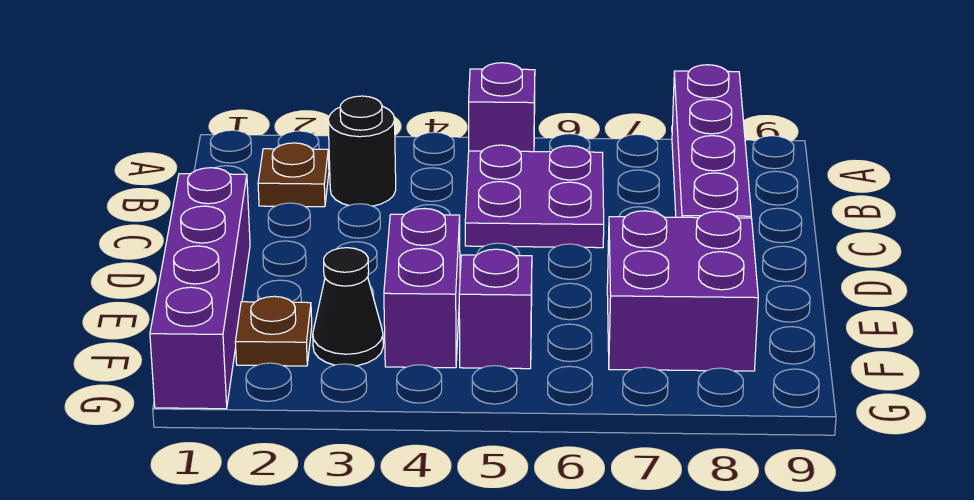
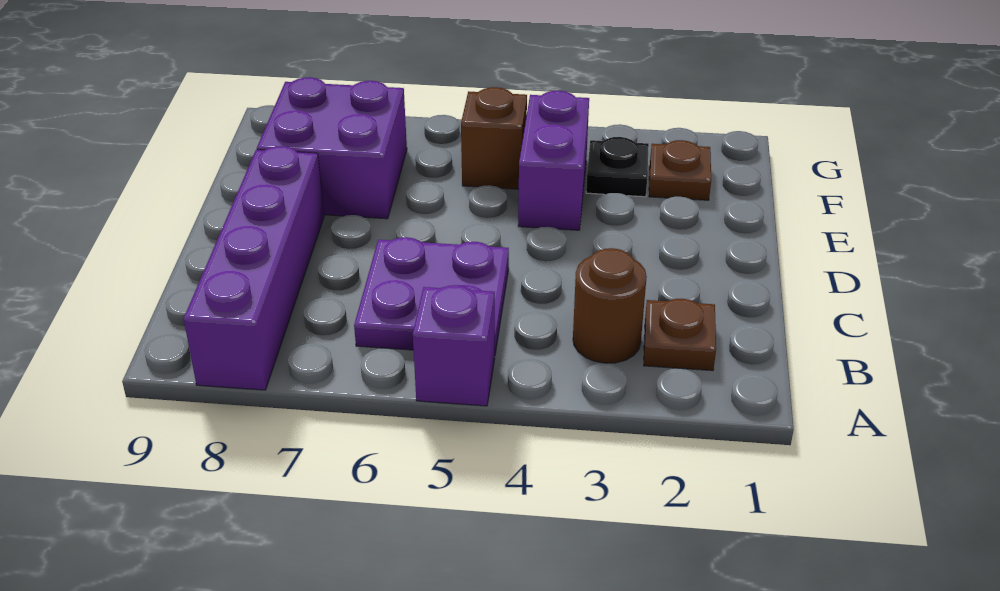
black round brick B3 level 1 -> brown round brick B3 level 1
purple brick D1:G1 level 1 -> none
black cone F3 level 1 -> black plate F3 level 1
purple brick F5 level 1 -> brown brick F5 level 1

